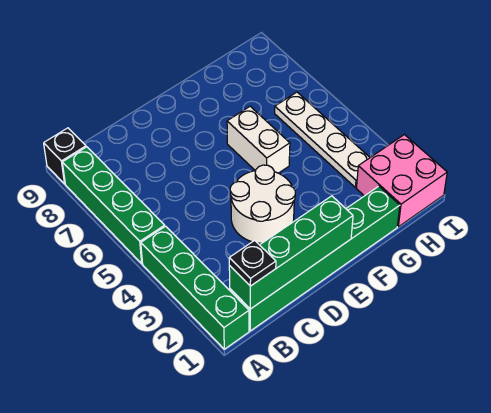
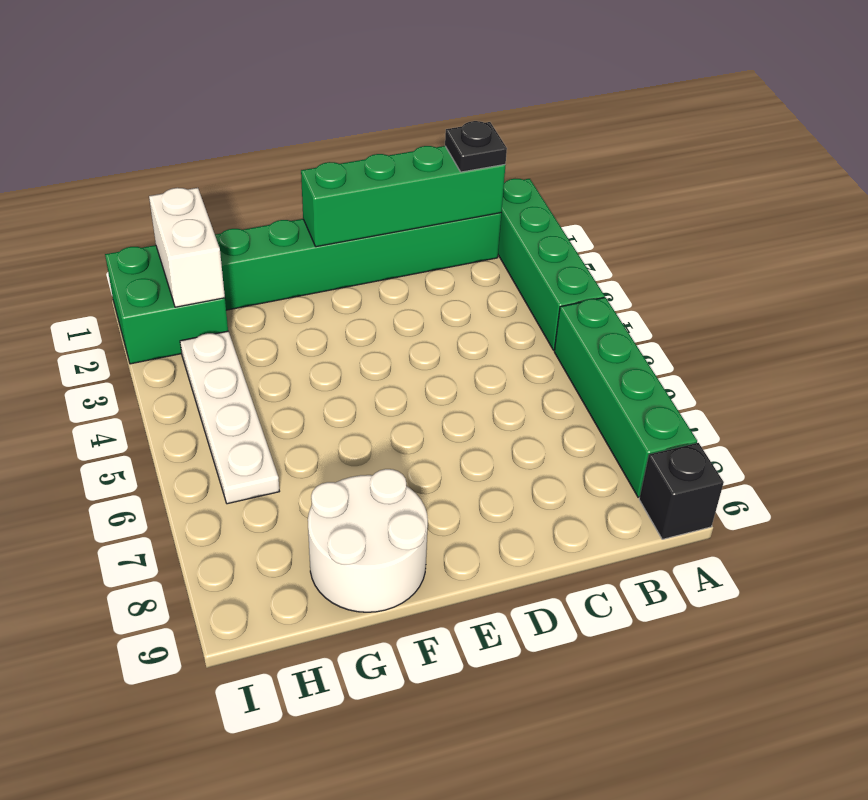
white round brick D3:E4 level 1 -> white round brick F8:G9 level 1
white brick F5:F6 level 1 -> white brick H1:H2 level 2
pink brick H1:I2 level 1 -> green brick H1:I2 level 1

